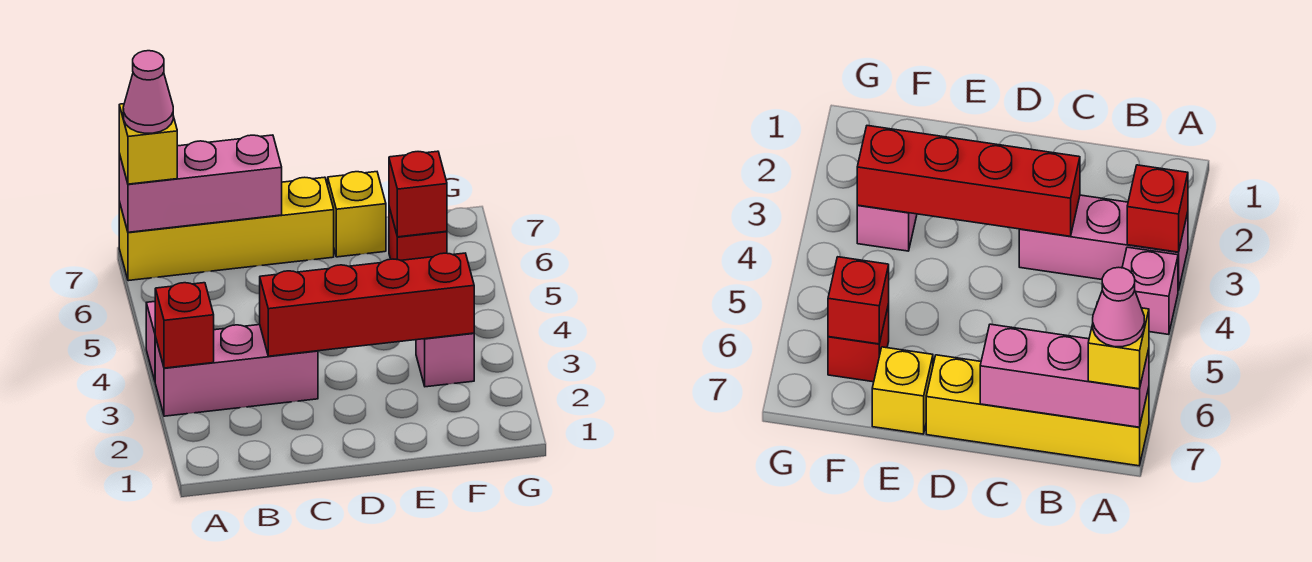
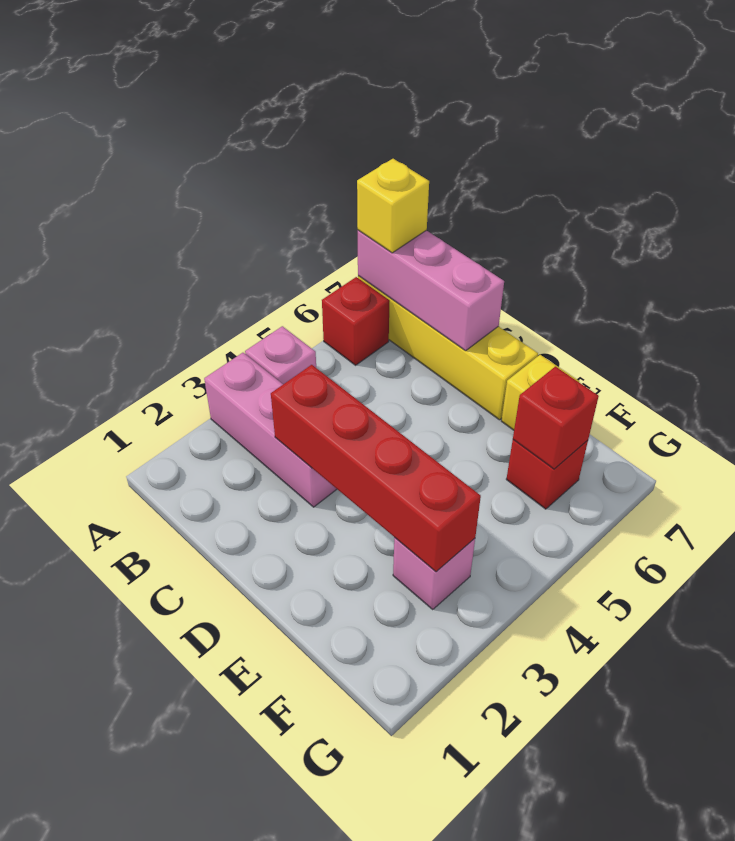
red brick A3 level 2 -> red brick A6 level 1
pink cone A7 level 4 -> none

